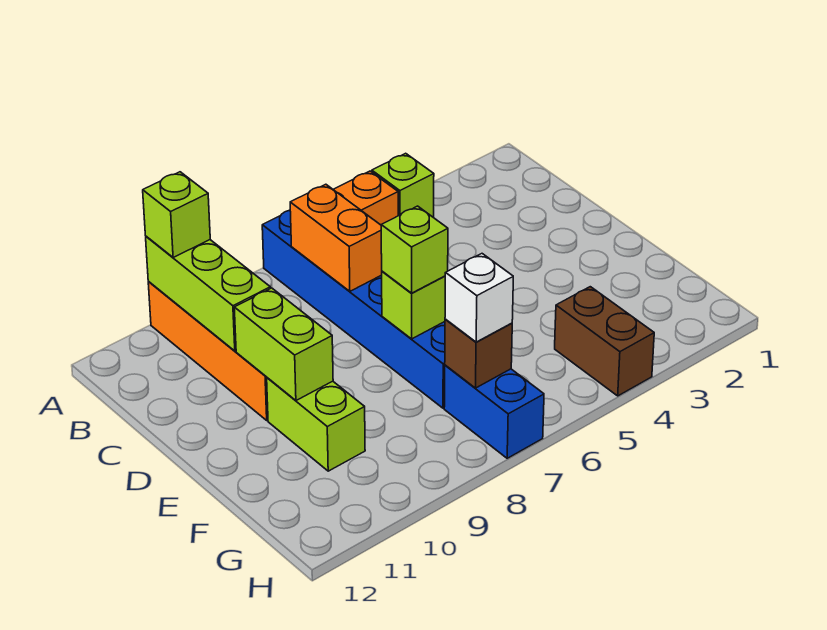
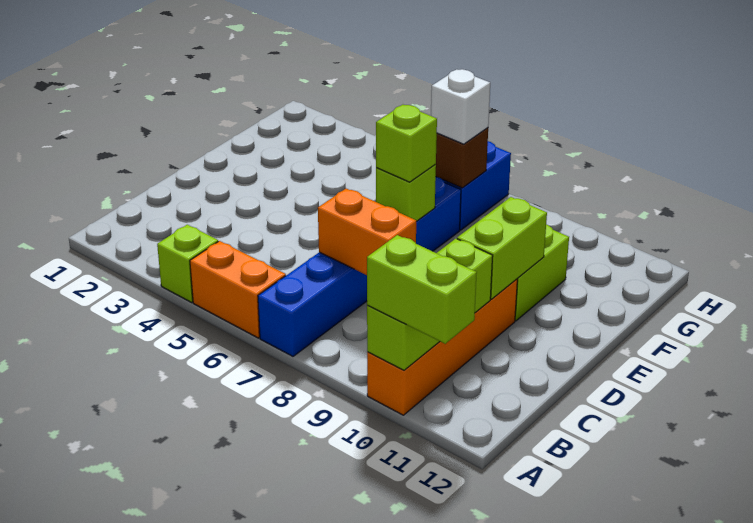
lime brick A10 level 3 -> lime brick A10:A11 level 3
orange brick B7:C7 level 2 -> orange brick C7:C8 level 2
brown brick G4:H4 level 1 -> none

